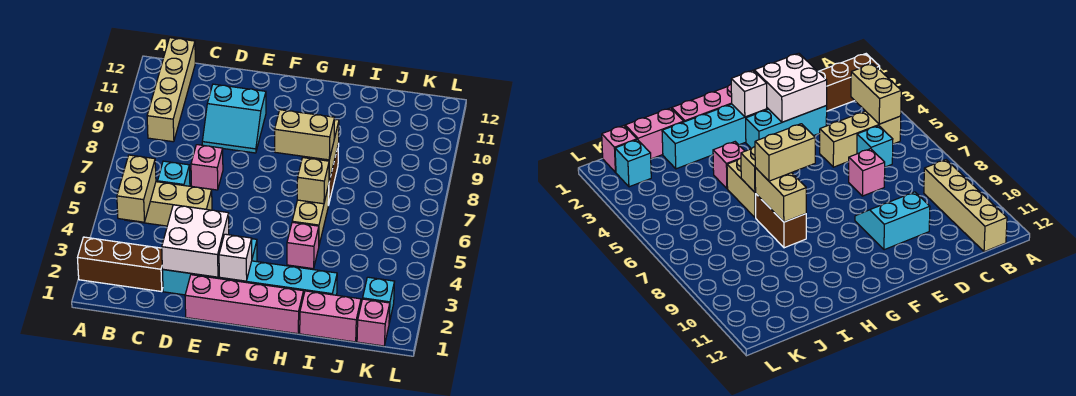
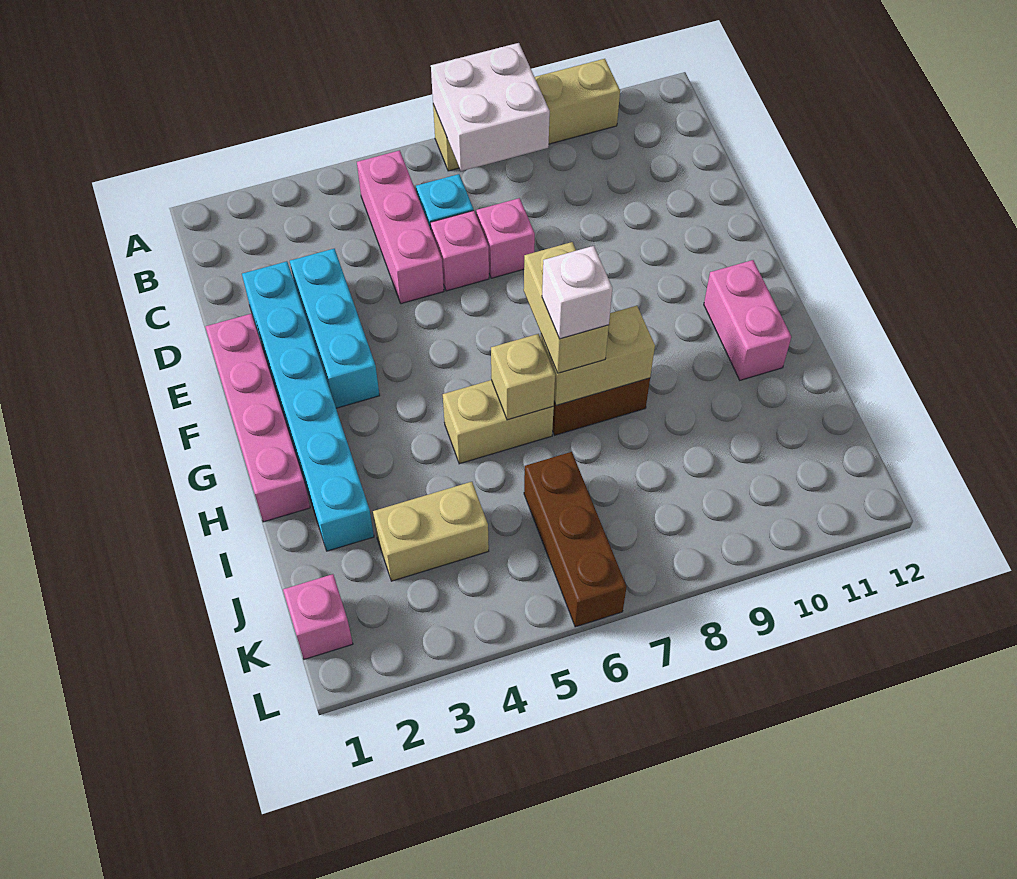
brown brick A2:C2 level 1 -> brown brick J6:L6 level 1
tan brick B4:B5 level 2 -> tan brick J3:J4 level 1
tan brick B5:D5 level 1 -> pink brick B5:D5 level 1
tan brick B9:B12 level 1 -> tan brick A7:A10 level 1
white brick D2:E3 level 2 -> white brick A7:B8 level 2
cyan slope D9:E10 level 1 top 10 -> none
white brick F2 level 2 -> white brick H7 level 4
pink brick H4 level 1 -> pink brick D6 level 1
pink brick I1:J1 level 1 -> pink brick G11:H11 level 1
cyan brick K2 level 1 -> none

